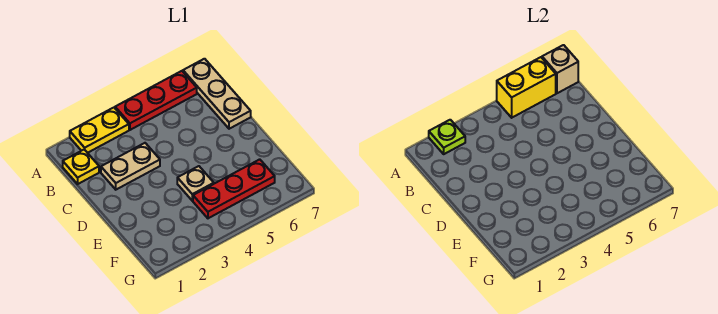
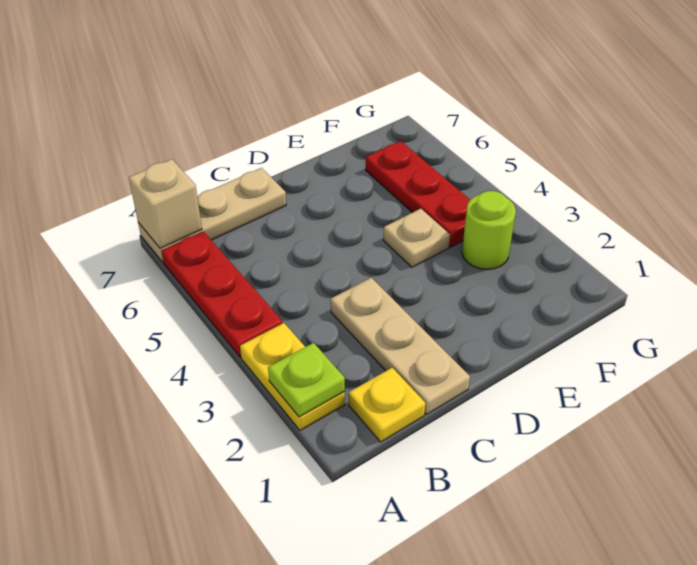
yellow brick A5:A6 level 2 -> none
tan plate C2:C3 level 1 -> tan plate C1:C3 level 1
none -> lime round brick F3 level 1

